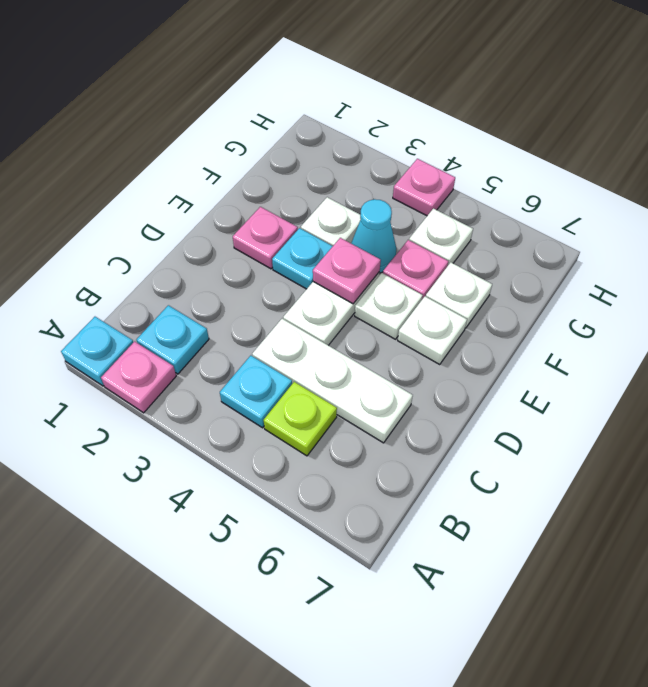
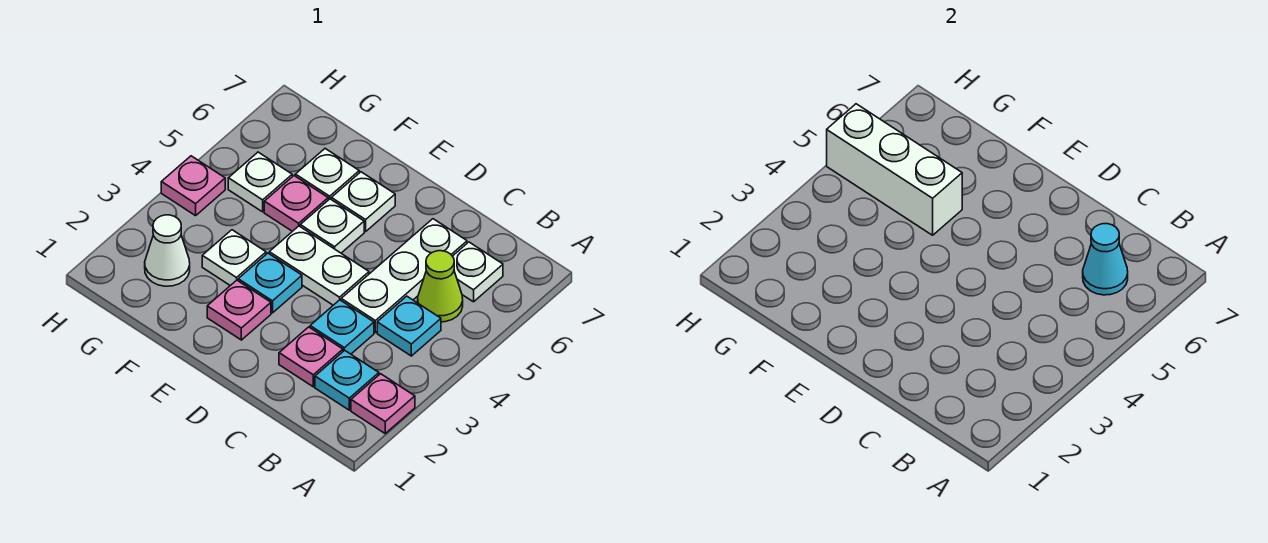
cyan plate A1 level 1 -> cyan plate C3 level 1
lime plate B5 level 1 -> lime cone B5 level 1
none -> white plate B6 level 1
pink plate E4 level 2 -> pink plate C2 level 1
cyan cone F4 level 1 -> cyan cone B6 level 2
none -> white brick F5:H5 level 2
none -> white cone G2 level 1

